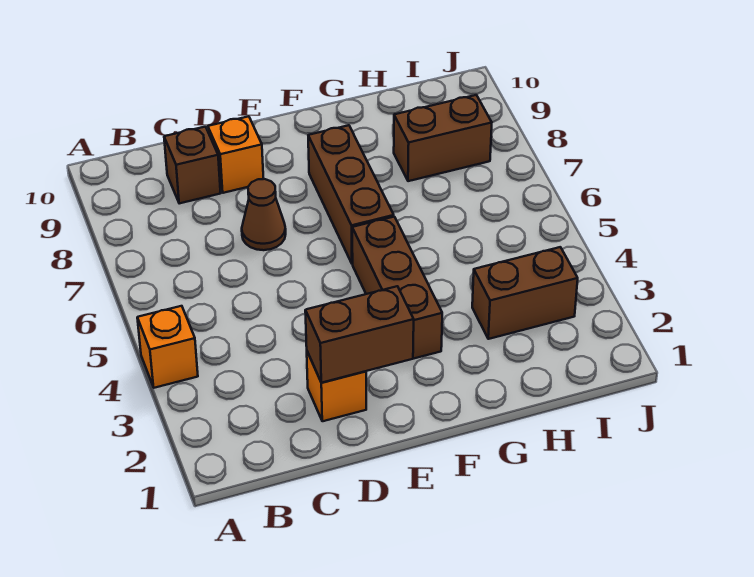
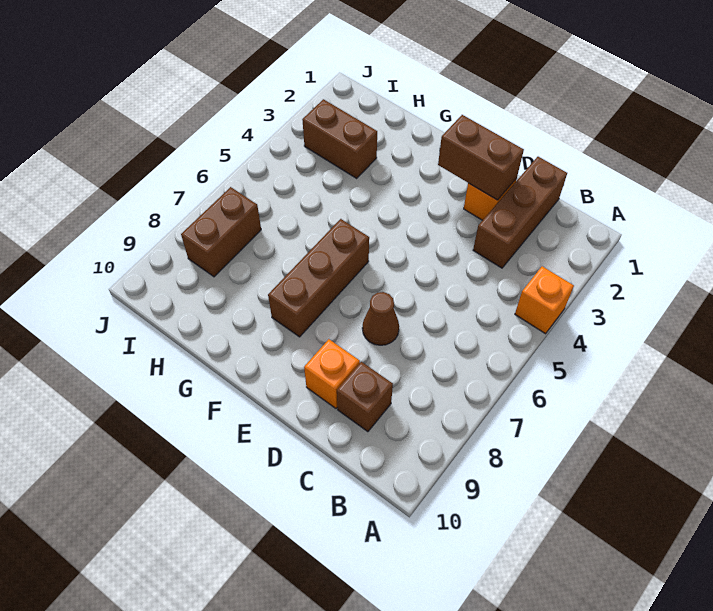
brown brick F3:F5 level 1 -> brown brick C1:C3 level 1
brown brick H8:I8 level 1 -> brown brick I7:I8 level 1

